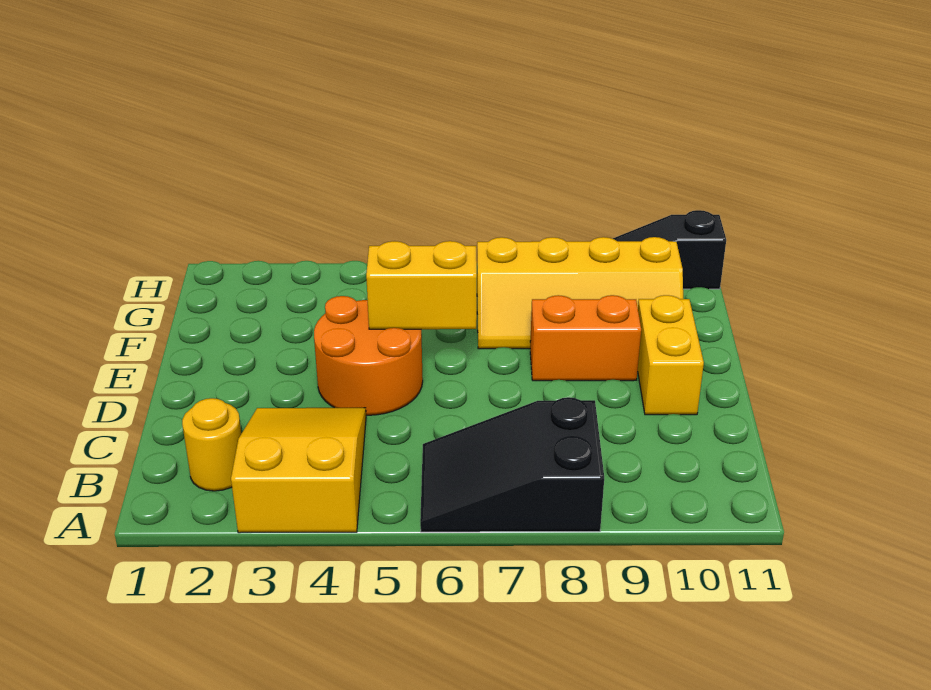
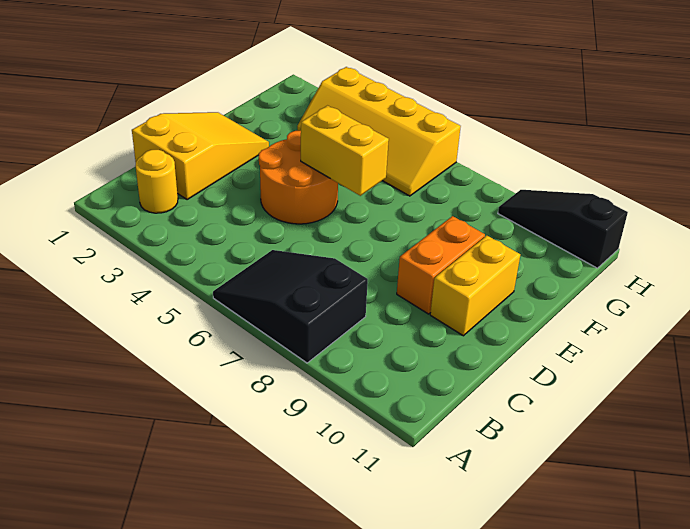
yellow slope A3:C4 level 1 top A -> yellow slope C1:E2 level 1 top C
orange brick E8:E9 level 1 -> orange brick D9:E9 level 1
yellow slope F7:G10 level 1 top G -> yellow slope G3:H6 level 1 top H

